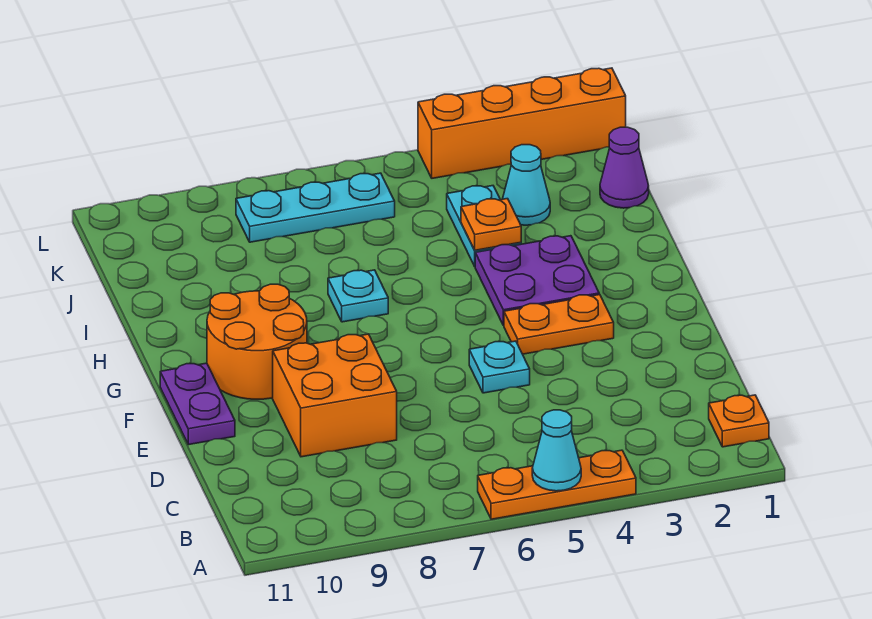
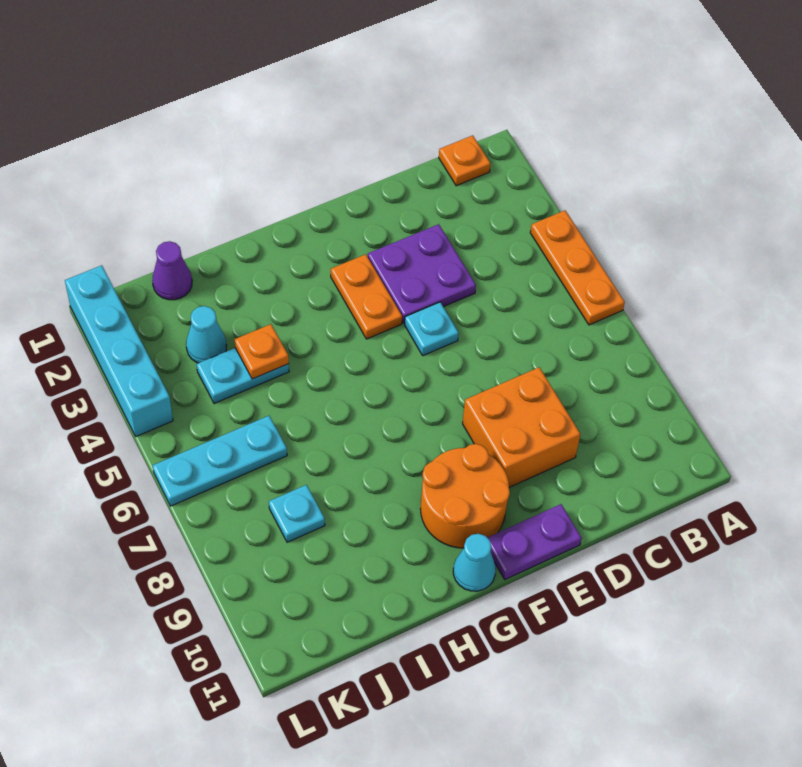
cyan cone A5 level 2 -> cyan cone G11 level 1
purple plate G3:H4 level 1 -> purple plate D3:E4 level 1
cyan plate H7 level 1 -> cyan plate J8 level 1
cyan plate K6:K8 level 1 -> cyan plate J6:L6 level 1
orange brick L1:L4 level 1 -> cyan brick L1:L4 level 1

